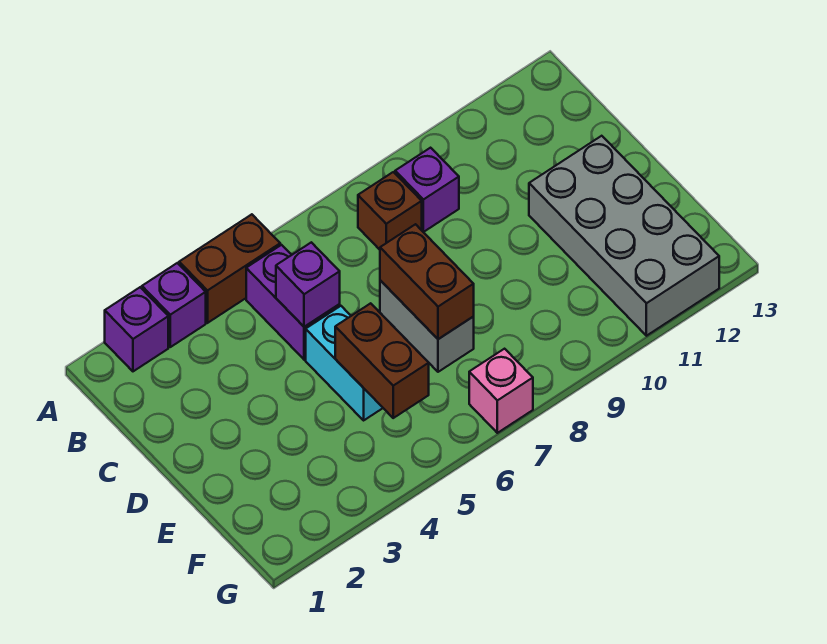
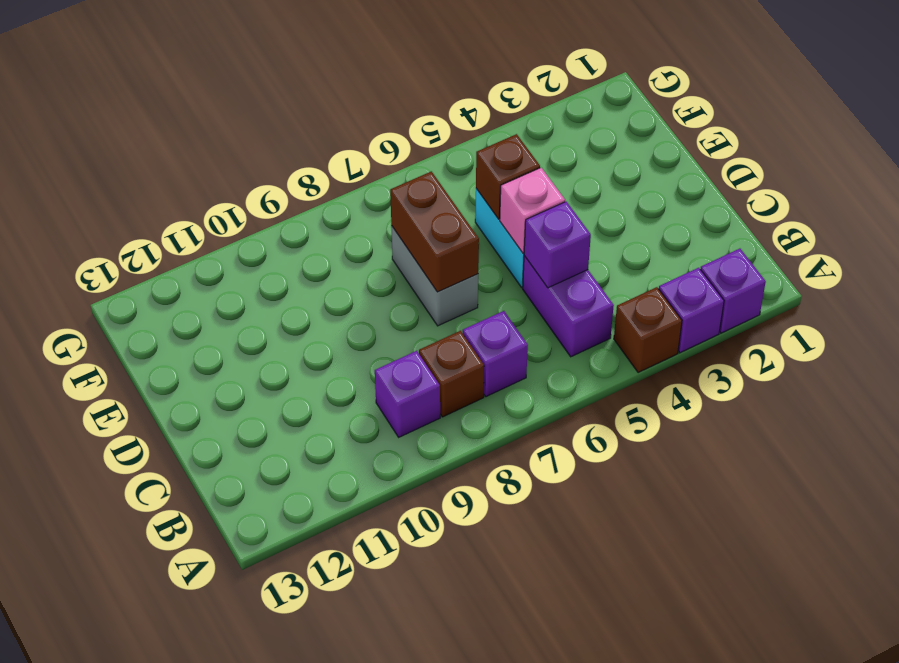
brown brick A4:A5 level 1 -> brown brick A4 level 1
none -> purple brick B7 level 1
grey brick D11:G12 level 1 -> none
brown brick E5:F5 level 2 -> brown brick E5 level 2
pink brick G7 level 1 -> pink brick D5 level 2

